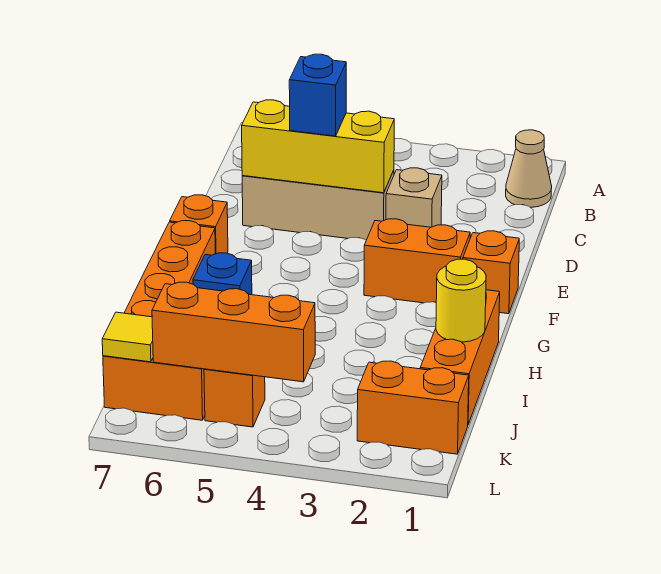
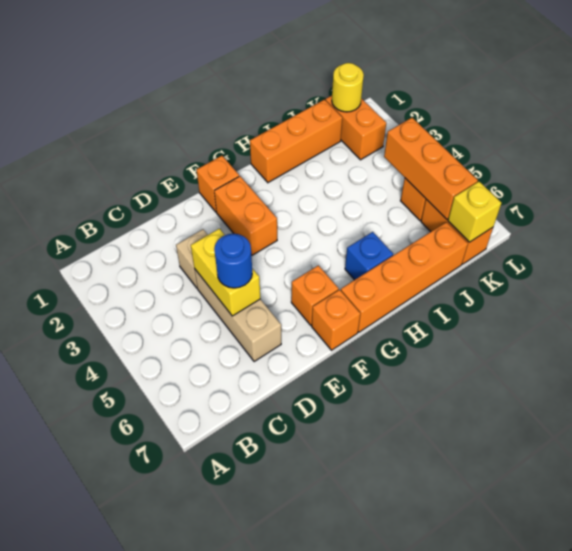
tan cone B1 level 1 -> none
yellow brick D4:D6 level 2 -> yellow brick D4:D5 level 2
blue brick D5 level 3 -> blue round brick D5 level 3
none -> orange brick F6 level 1
yellow round brick I1 level 2 -> yellow round brick K1 level 2
yellow tile K7 level 2 -> yellow brick K7 level 2

